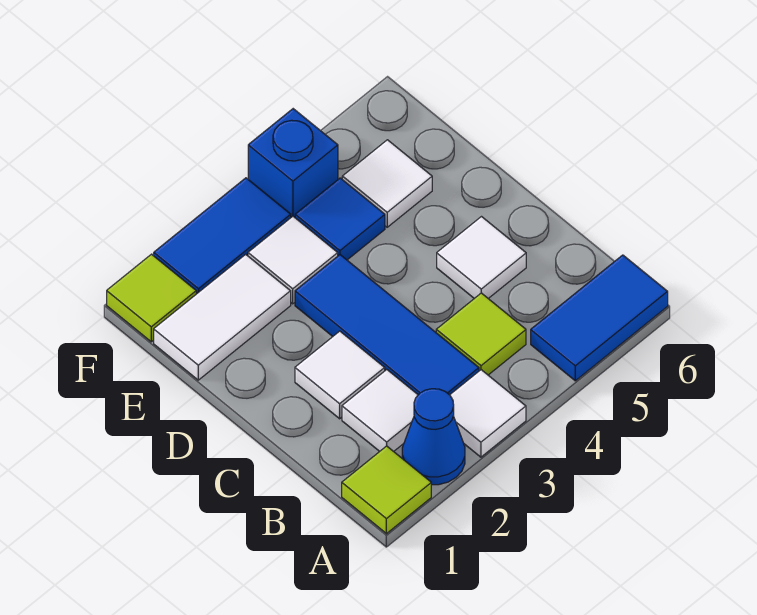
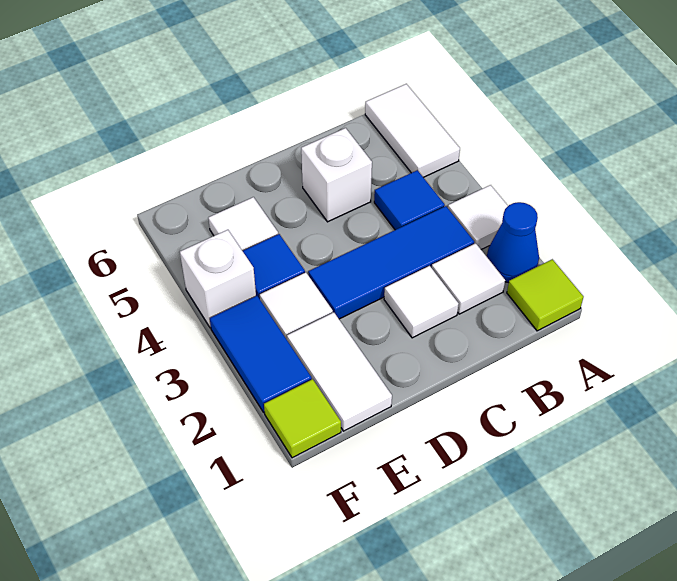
blue tile A5:A6 level 1 -> white tile A5:A6 level 1
lime tile B4 level 1 -> blue tile B4 level 1
white tile C5 level 1 -> white brick C5 level 1
blue brick F4 level 1 -> white brick F4 level 1

